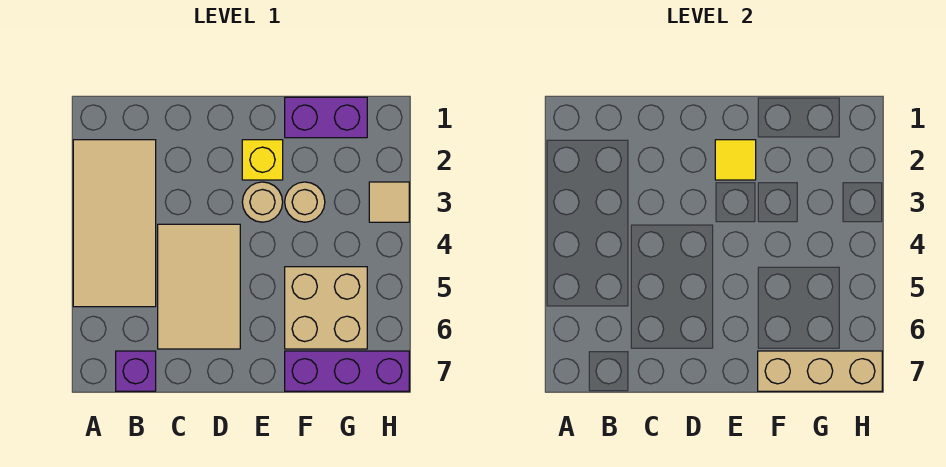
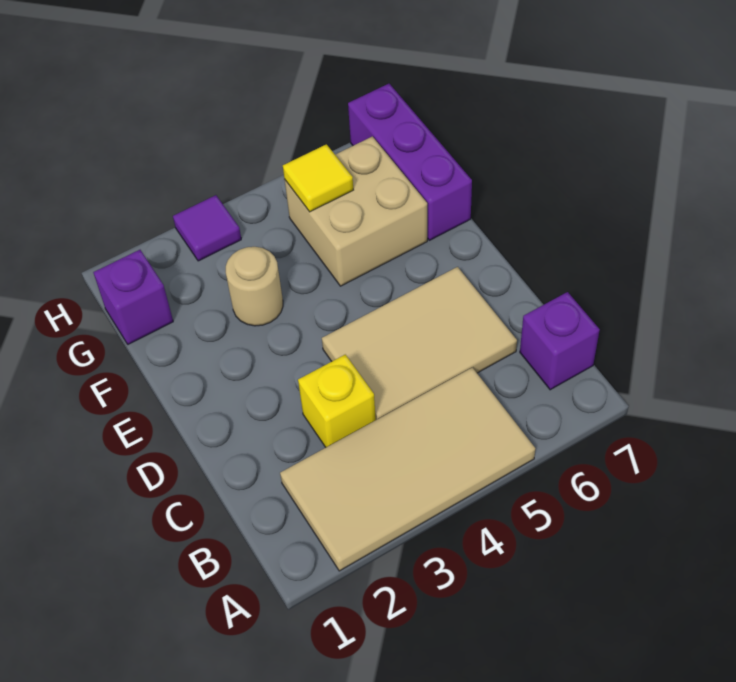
yellow brick E2 level 1 -> yellow brick C3 level 1
yellow tile E2 level 2 -> yellow tile G5 level 2
tan round brick E3 level 1 -> none
purple brick F1:G1 level 1 -> purple brick G1 level 1
tan brick F7:H7 level 2 -> none
tan tile H3 level 1 -> purple tile H3 level 1

